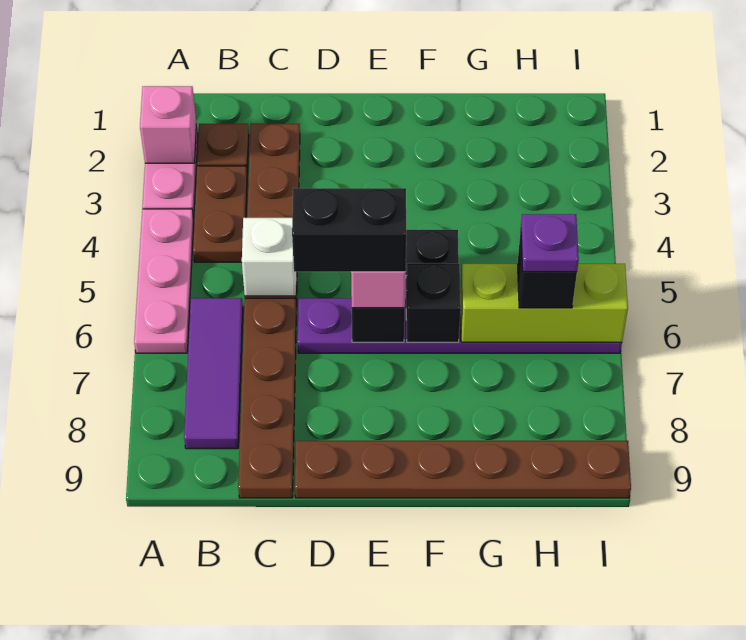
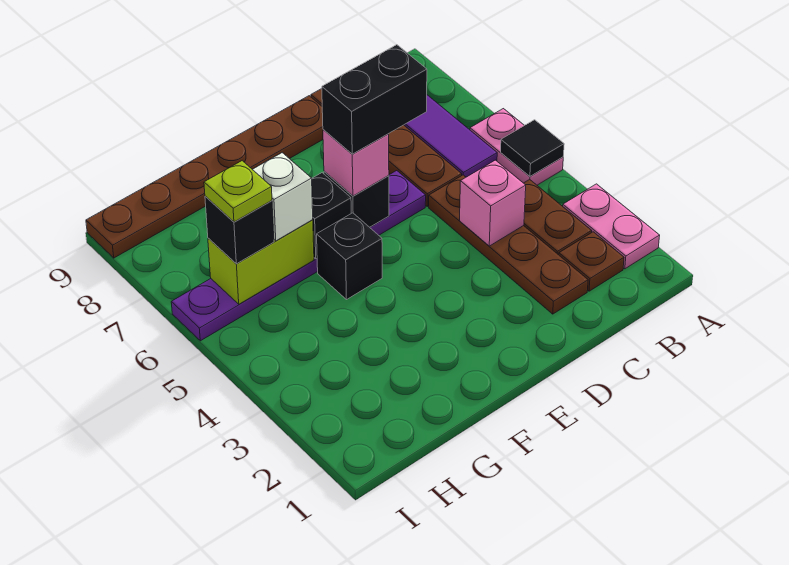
pink brick A2 level 2 -> pink brick C4 level 2
pink plate A4:A6 level 1 -> pink plate A5:A6 level 1
none -> black tile A5 level 2
white brick C5 level 2 -> white brick G6 level 3
lime brick G6:I6 level 2 -> lime brick G6:H6 level 2
purple plate H6 level 4 -> lime plate H6 level 4

